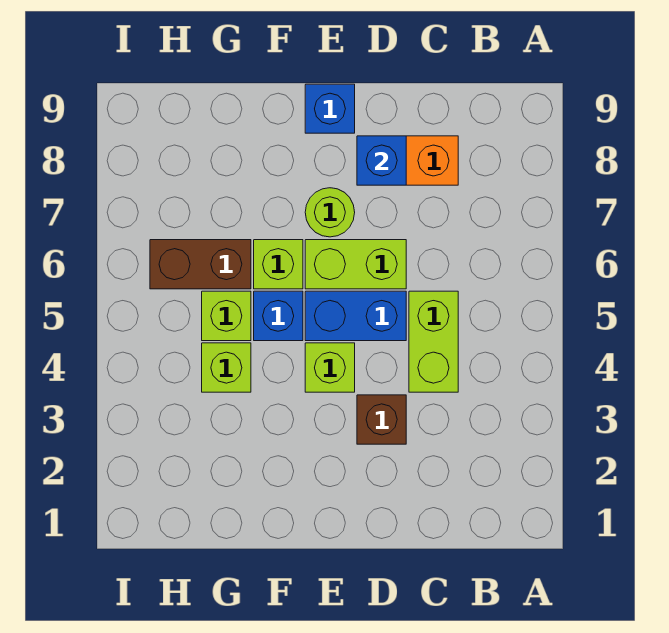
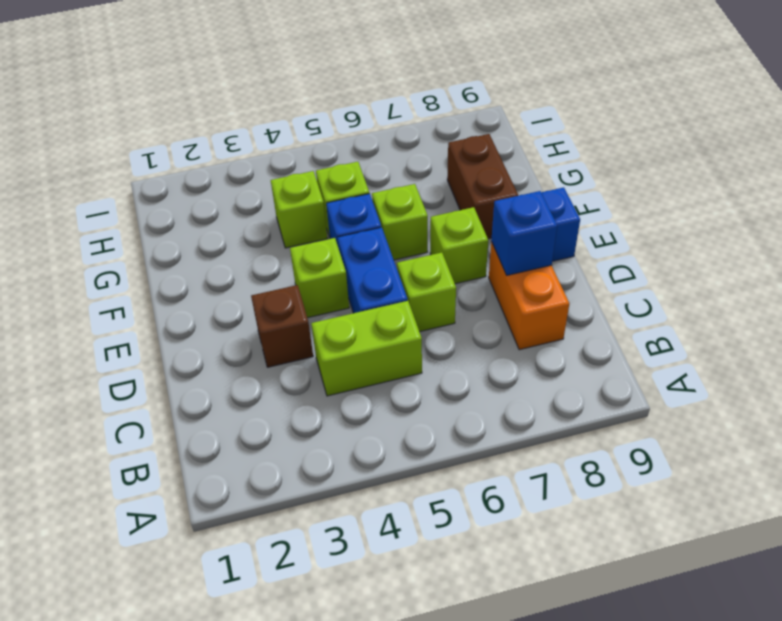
lime brick D6:E6 level 1 -> lime brick D6 level 1
lime round brick E7 level 1 -> lime brick E7 level 1
brown brick G6:H6 level 1 -> brown brick F8:G8 level 1

